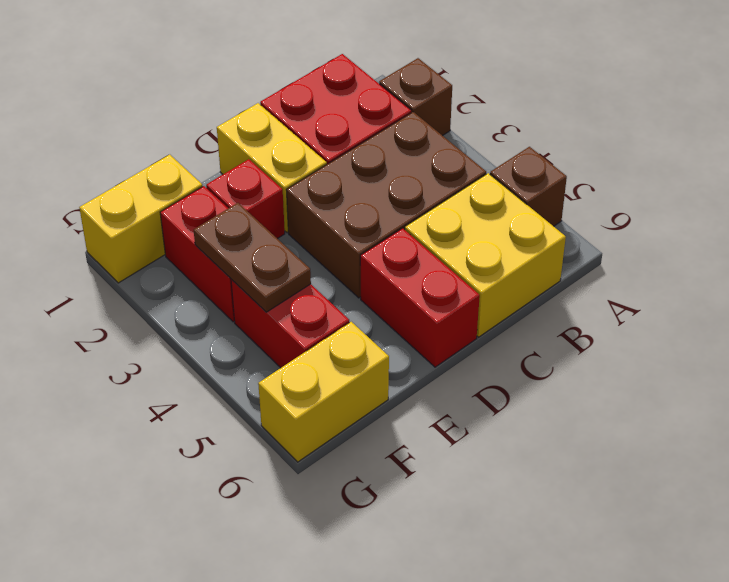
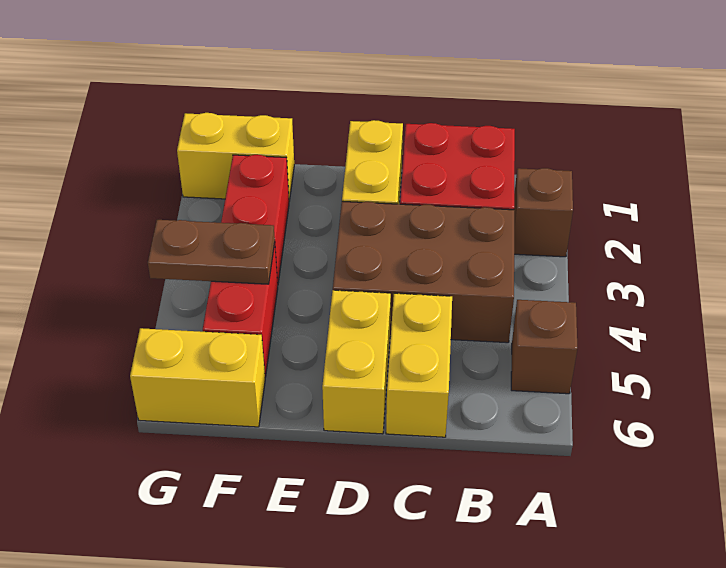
yellow brick B5:C6 level 1 -> yellow brick C5:C6 level 1
red brick D5:D6 level 1 -> yellow brick D5:D6 level 1
red brick E2 level 1 -> none
brown plate F3:F4 level 2 -> brown plate F4:G4 level 2

